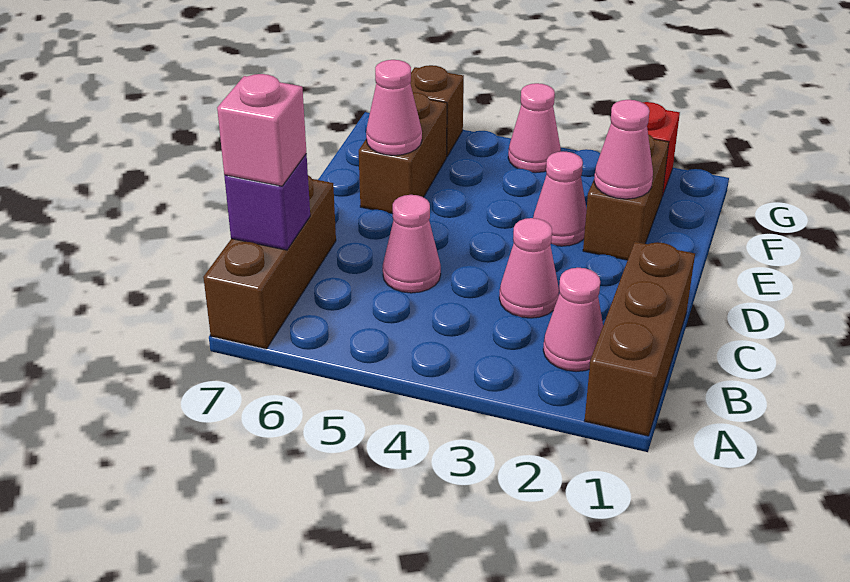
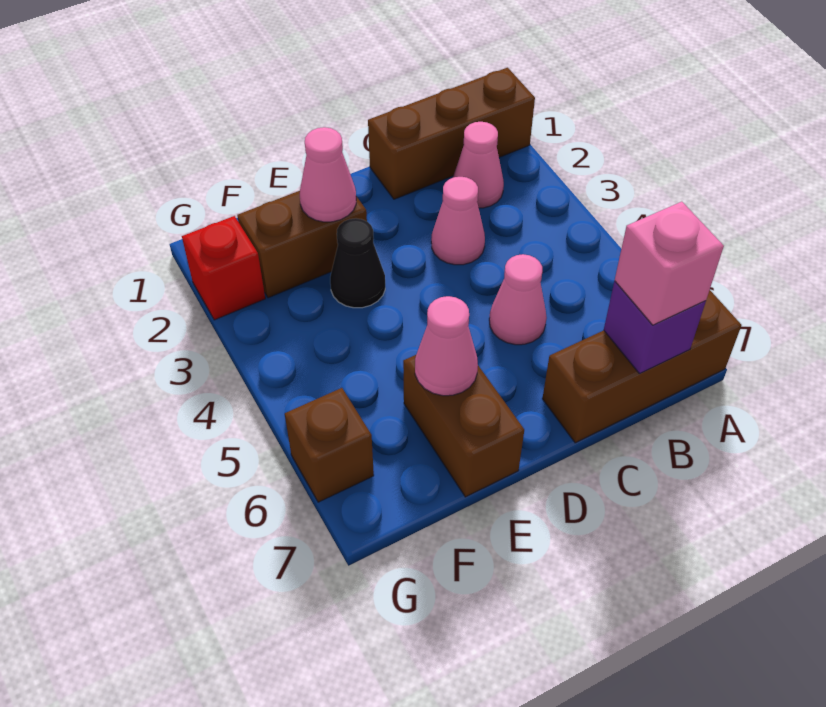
pink cone E3 level 1 -> black cone E3 level 1
brown brick E6:F6 level 1 -> brown brick E6:E7 level 1
pink cone G4 level 1 -> none

